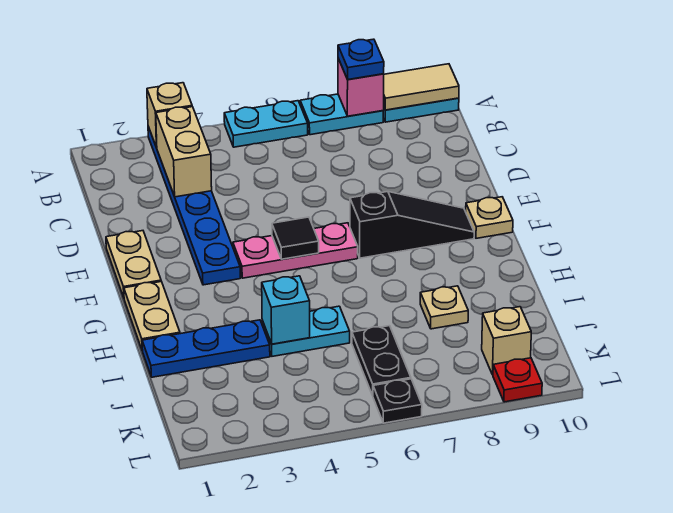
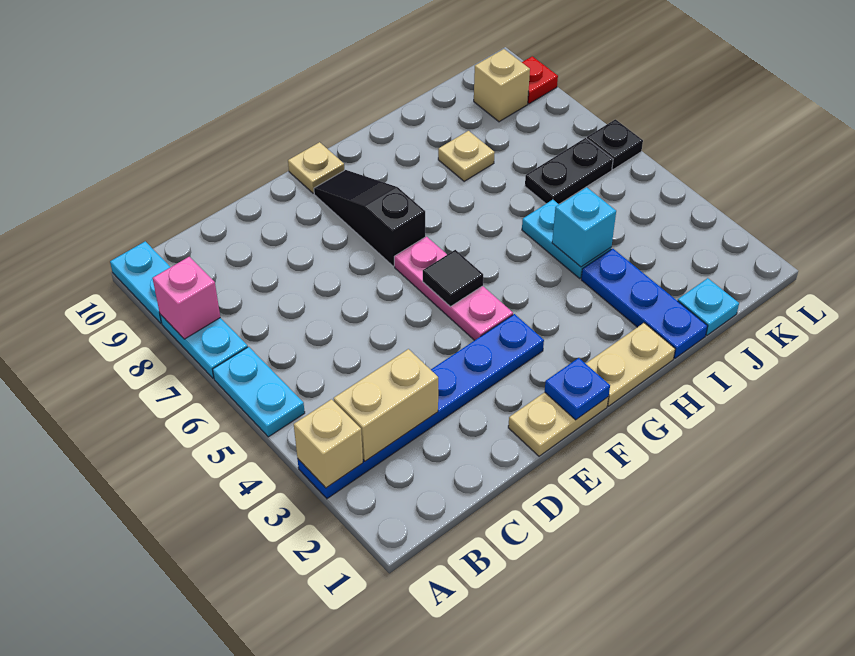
blue plate A8 level 3 -> blue plate F1 level 2
tan tile A9:A10 level 2 -> none
none -> cyan plate J1 level 1

